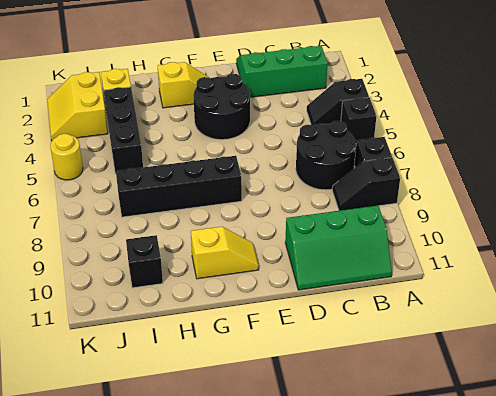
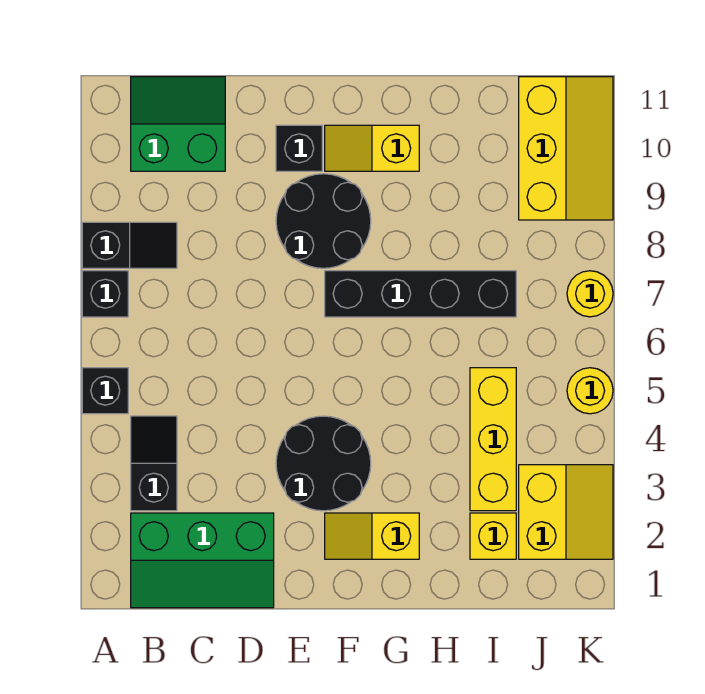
black slope A4:B4 level 1 top A -> black slope B3:B4 level 1 top 3
black round brick B6:C7 level 1 -> black round brick E8:F9 level 1
green slope B10:D11 level 1 top 10 -> green slope B10:C11 level 1 top 10
black brick I3:I5 level 1 -> yellow brick I3:I5 level 1
black brick I10 level 1 -> black brick E10 level 1
none -> yellow slope J9:K11 level 1 top J
none -> yellow round brick K7 level 1

